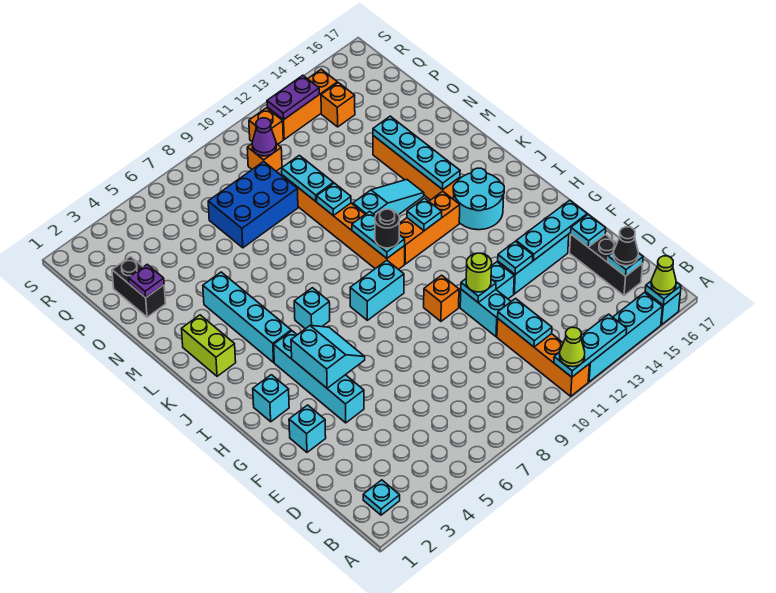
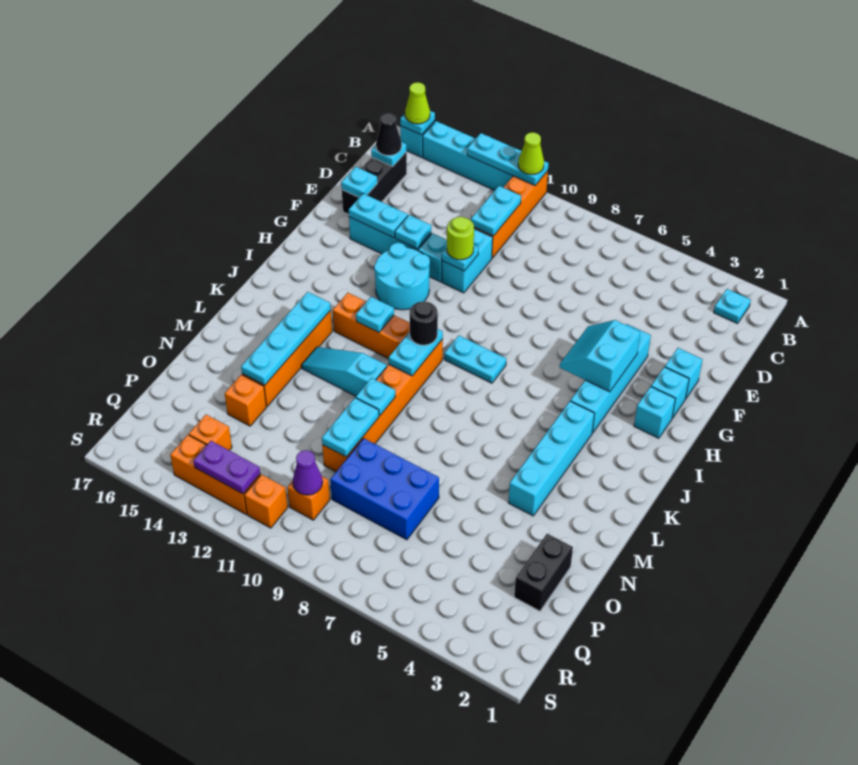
cyan plate F14:F16 level 2 -> cyan plate F14:F15 level 2
orange brick G10 level 1 -> orange brick O14 level 1
cyan brick I8:I9 level 1 -> cyan plate I8:I9 level 1
cyan round brick I14:J15 level 1 -> cyan round brick G12:H13 level 1
cyan brick J6 level 1 -> cyan brick G2 level 1
lime brick K2:L2 level 1 -> none
purple plate O2 level 2 -> none

